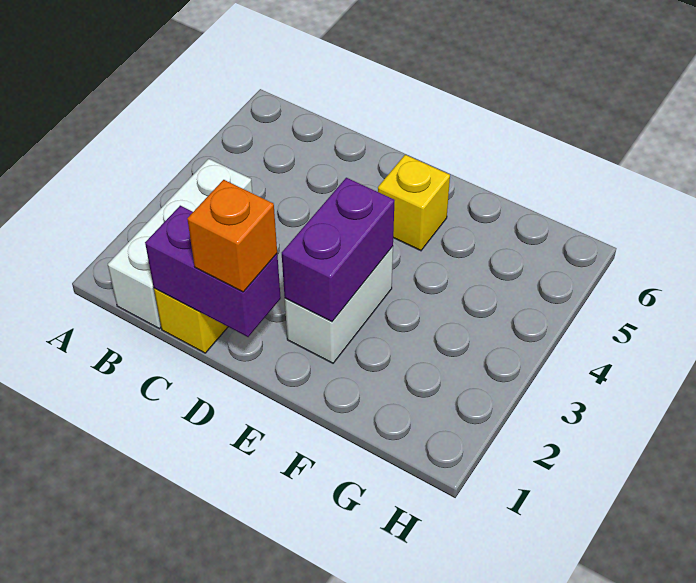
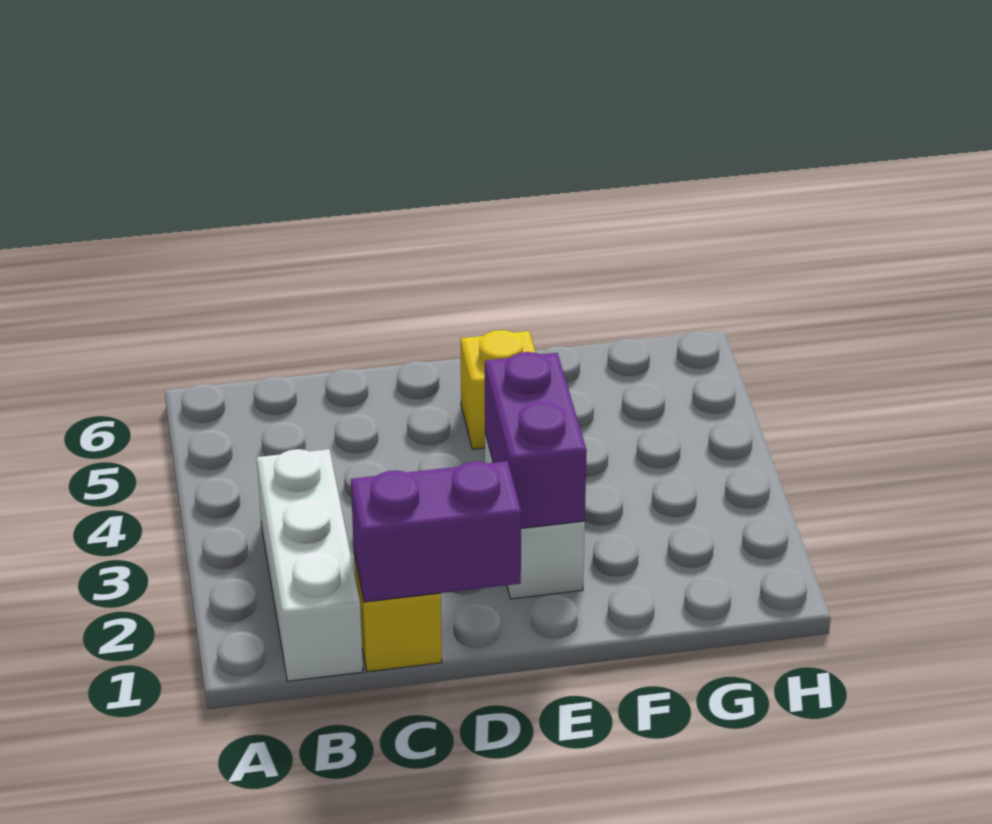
orange brick D1 level 3 -> none

